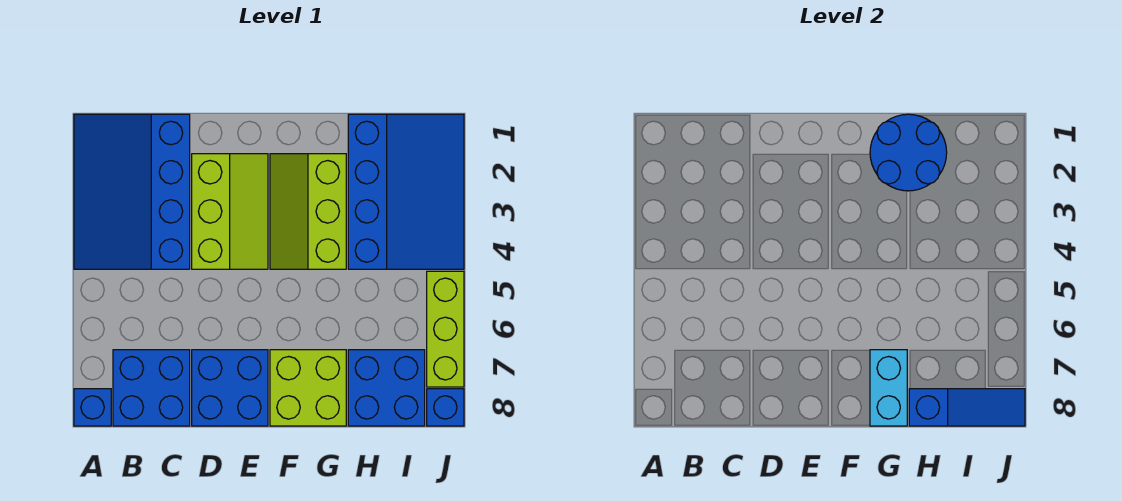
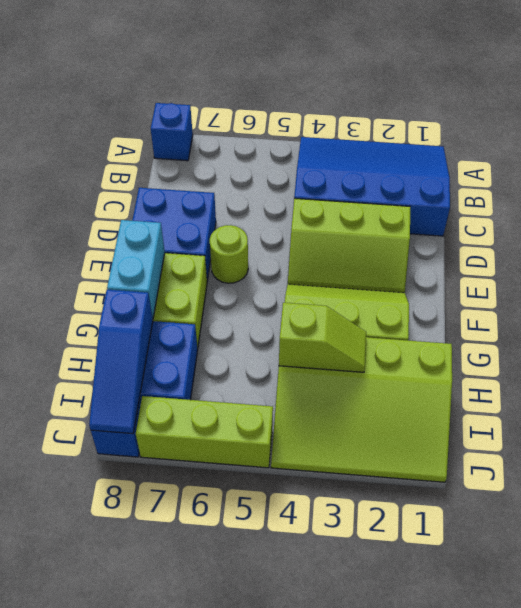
blue brick B7:C8 level 1 -> none
none -> lime round brick E6 level 1
blue round brick G1:H2 level 2 -> none
cyan brick G7:G8 level 2 -> cyan brick F8:G8 level 2
blue slope H1:J4 level 1 top H -> lime slope H1:J4 level 1 top H
none -> lime slope H3:H4 level 2 top 4

